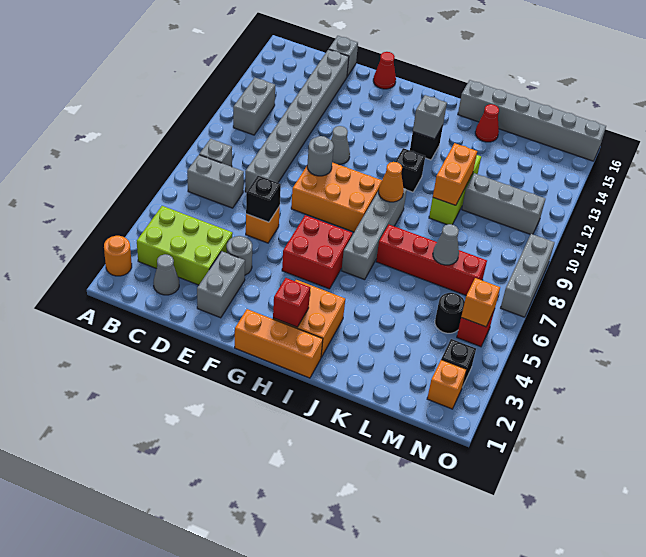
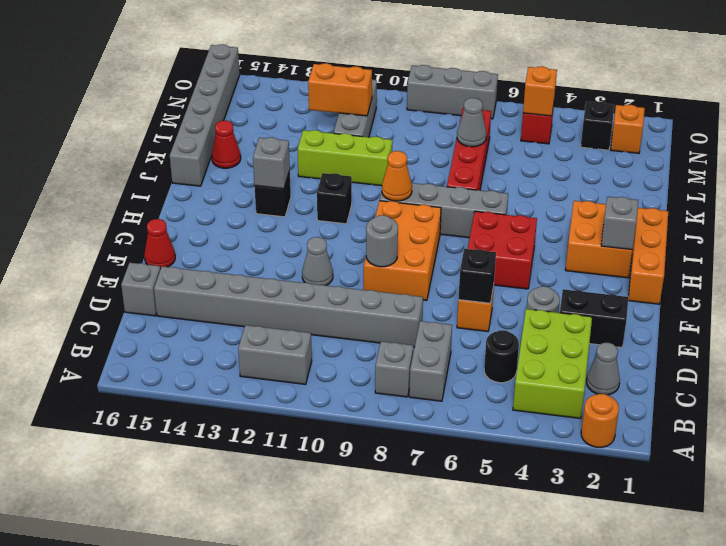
grey brick E2:E3 level 1 -> black brick E2:E3 level 1
red brick H2 level 2 -> grey brick H2 level 2
orange brick K10:K11 level 2 -> orange brick M11:M12 level 2
black round brick M5 level 1 -> black round brick C5 level 1

